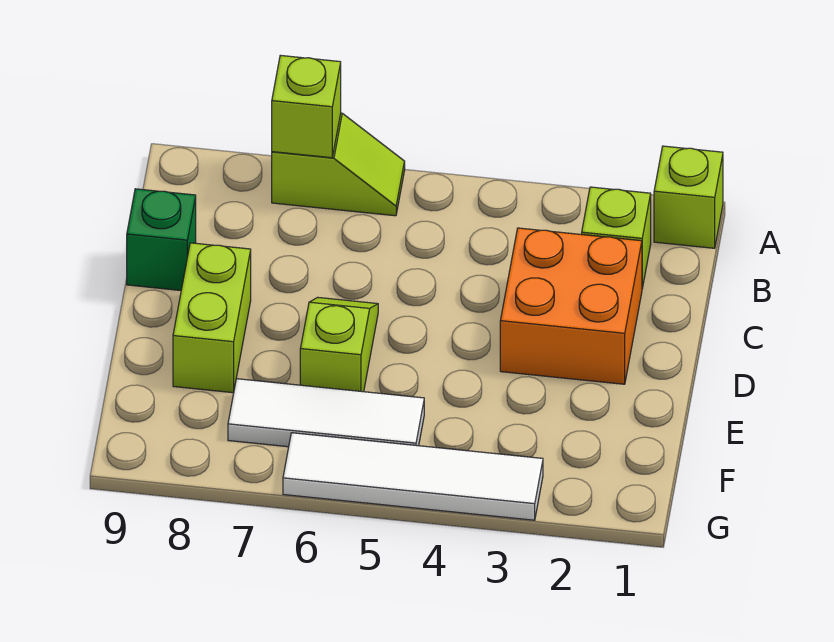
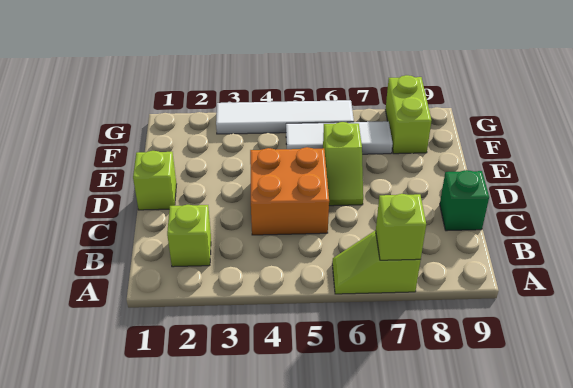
lime brick A1 level 1 -> lime brick D1 level 1
orange brick C2:D3 level 1 -> orange brick C4:D5 level 1
lime brick D8:E8 level 1 -> lime brick F8:G8 level 1

